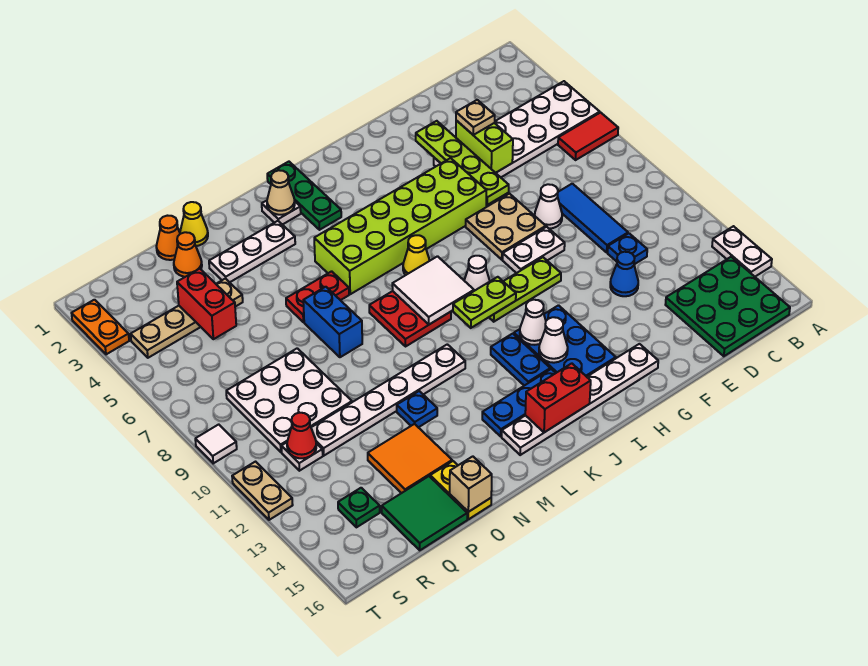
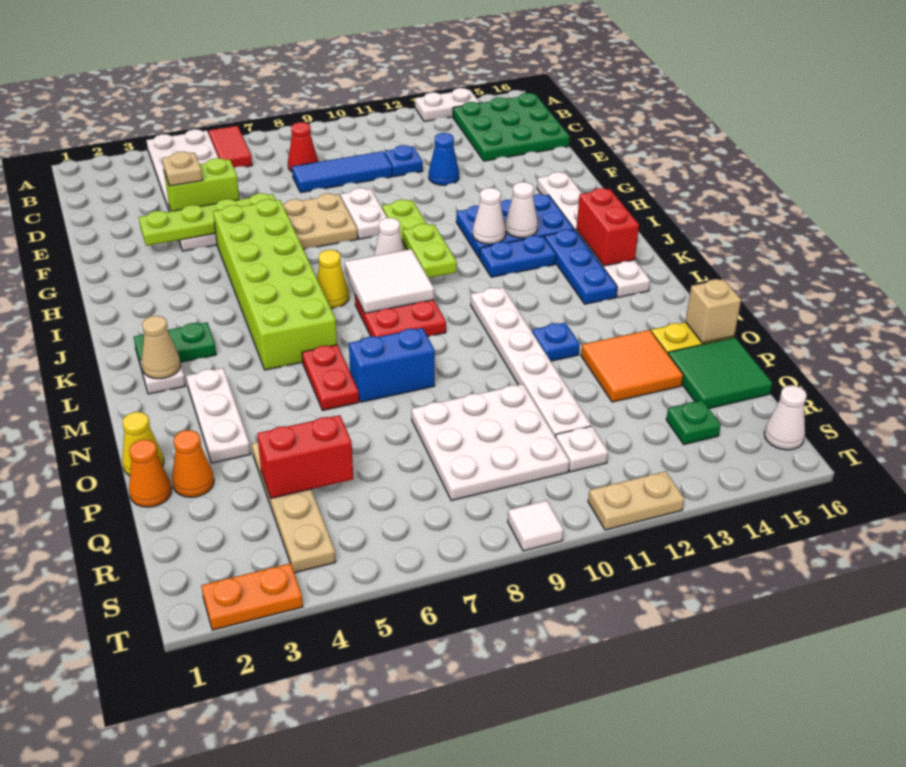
white cone E8 level 1 -> white cone S16 level 1
green plate K1:K3 level 1 -> green plate K2:K3 level 1
red cone R11 level 2 -> red cone C8 level 1

